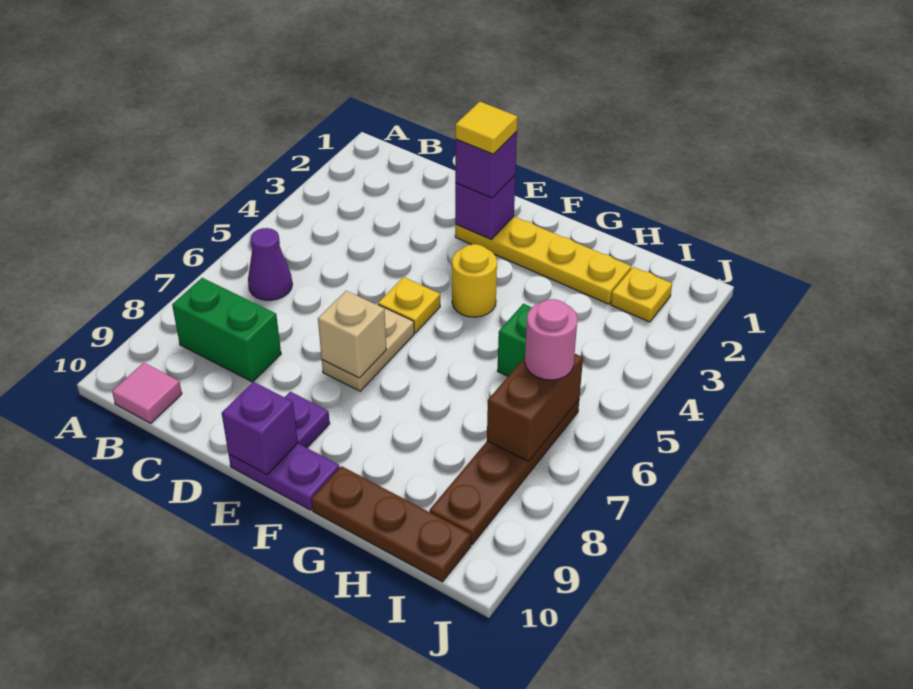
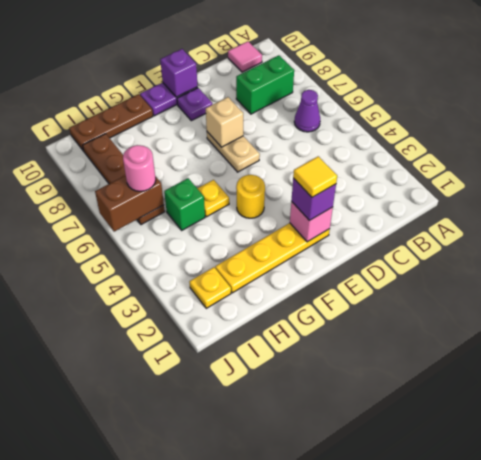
purple brick E2 level 2 -> pink brick E2 level 2
yellow plate E5 level 1 -> yellow plate G5 level 1
brown brick I6:I7 level 2 -> brown brick I6:J6 level 2

